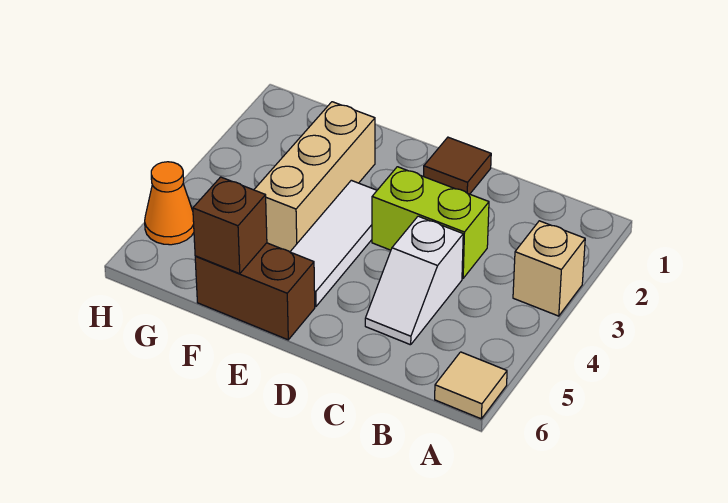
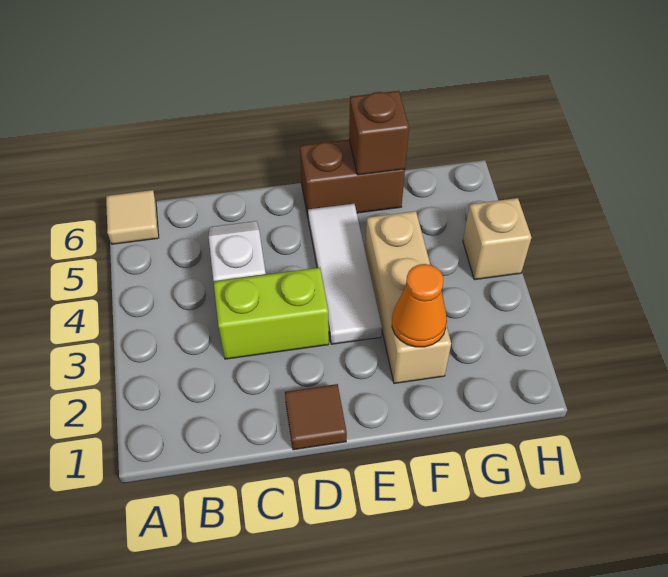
tan brick A3 level 1 -> tan brick H4 level 1
orange cone H5 level 1 -> orange cone F2 level 2

